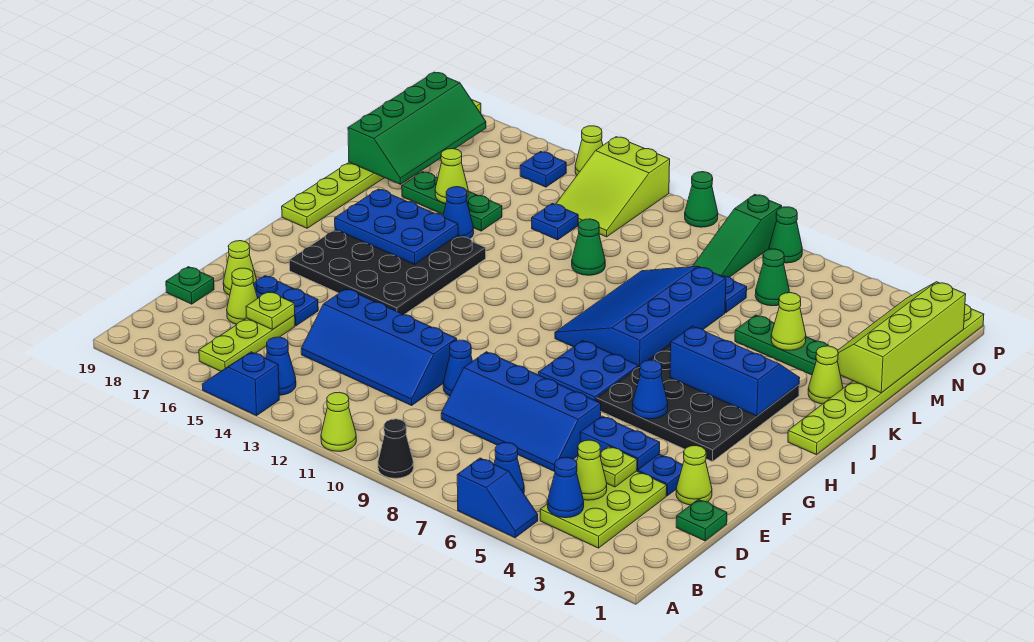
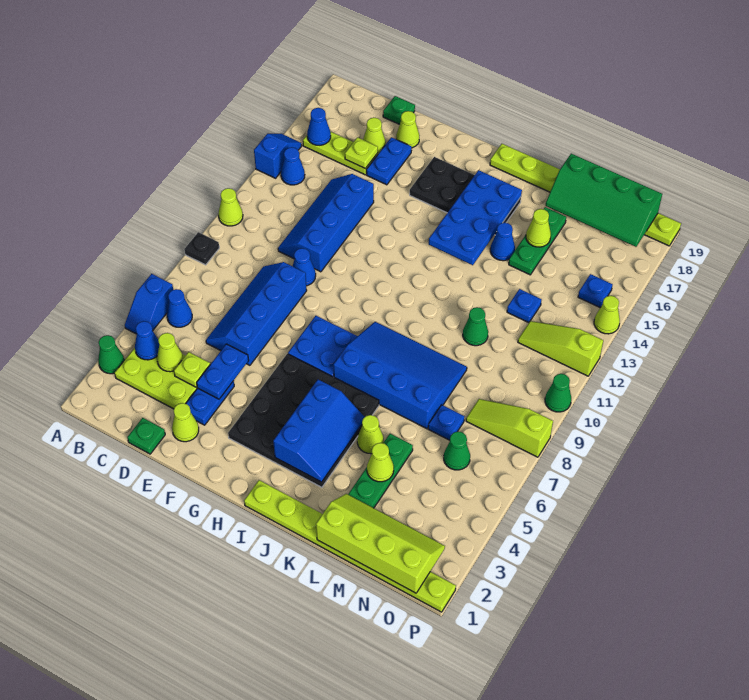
black cone A9 level 1 -> black plate A9 level 1
blue cone G5 level 2 -> blue cone B16 level 2
black plate G14:J17 level 1 -> black plate G16:J17 level 1
blue plate I15:J17 level 2 -> blue plate I14:J17 level 2
lime cone K2 level 1 -> lime cone K5 level 1
green slope N8:P8 level 1 top P -> lime slope N8:P8 level 1 top P
lime slope N12:P13 level 1 top P -> lime slope N12:P12 level 1 top P
green cone P7 level 1 -> green cone A3 level 1

